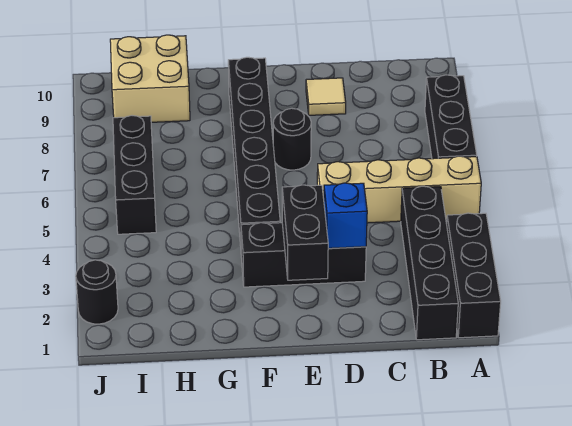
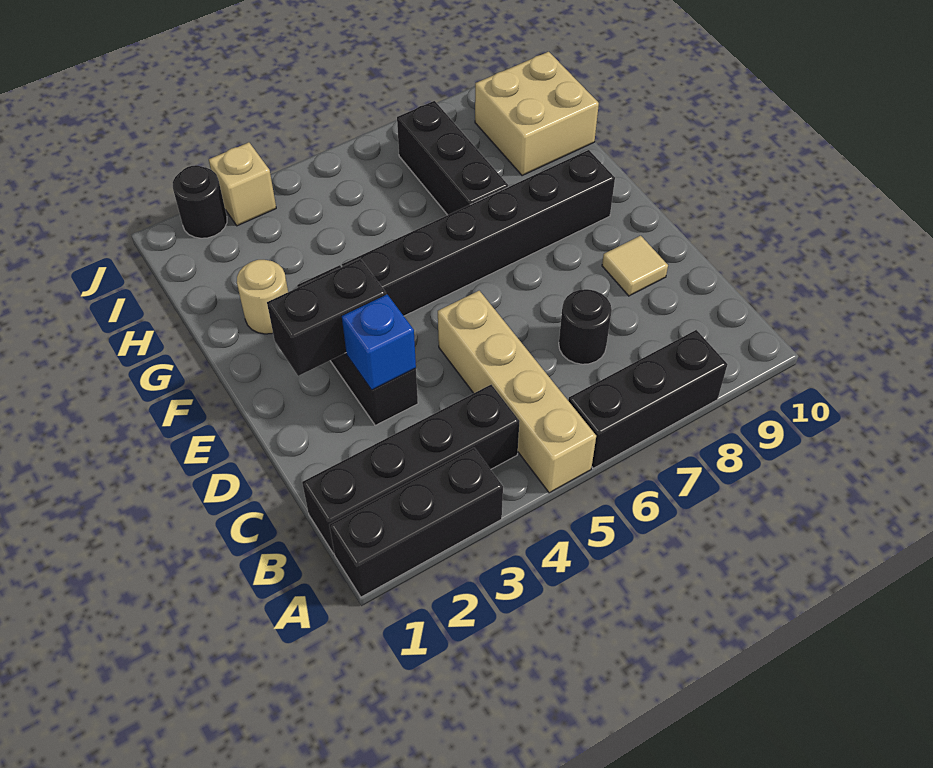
black round brick E7 level 1 -> black round brick C7 level 1
none -> tan round brick G2 level 1
black brick I5:I7 level 1 -> black brick G7:I7 level 1
none -> tan brick J3 level 1

